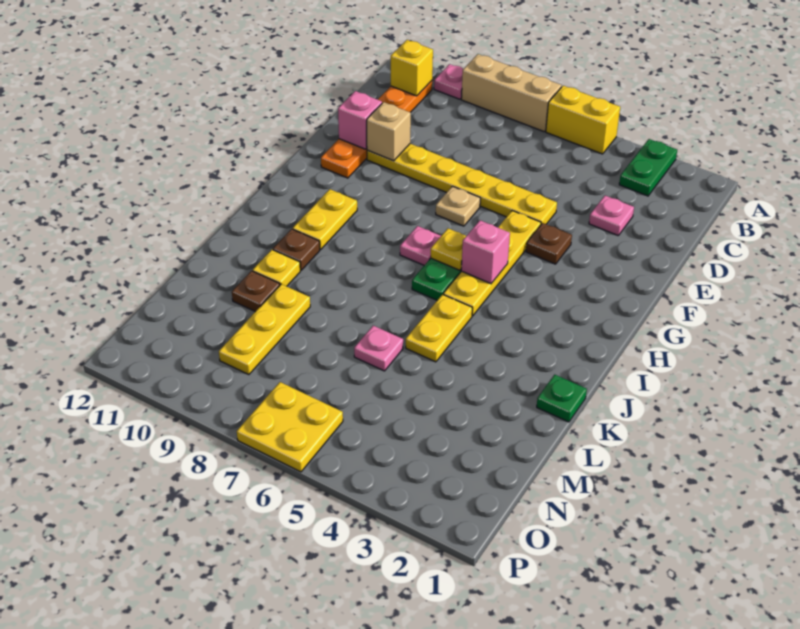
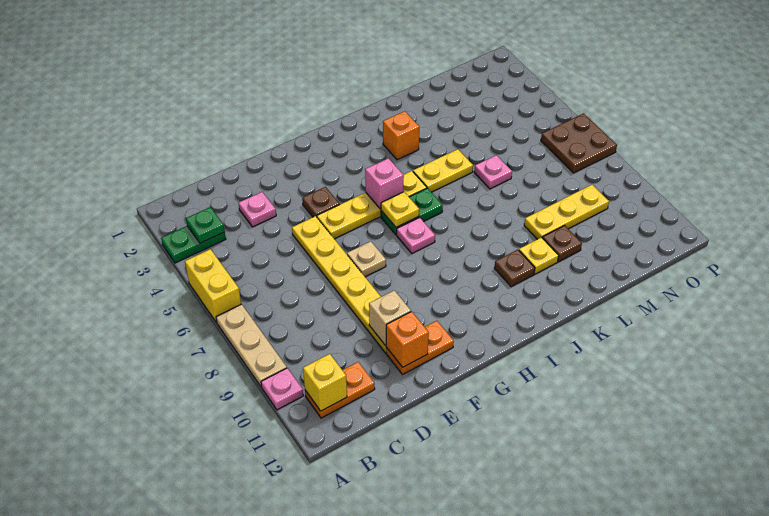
tan brick A7:A9 level 1 -> tan plate A7:A9 level 1
pink brick E11 level 2 -> orange brick E11 level 2
yellow plate H10:I10 level 1 -> none
none -> orange brick J3 level 1
green plate K1 level 1 -> green plate B3 level 2
yellow plate O6:P7 level 1 -> brown plate O6:P7 level 1

